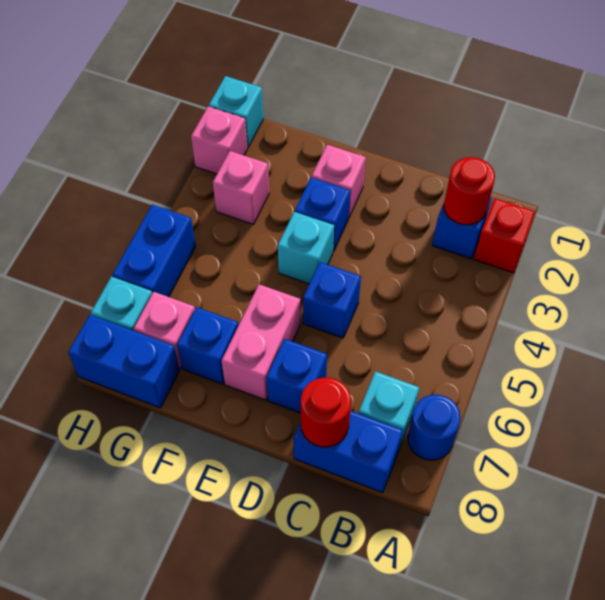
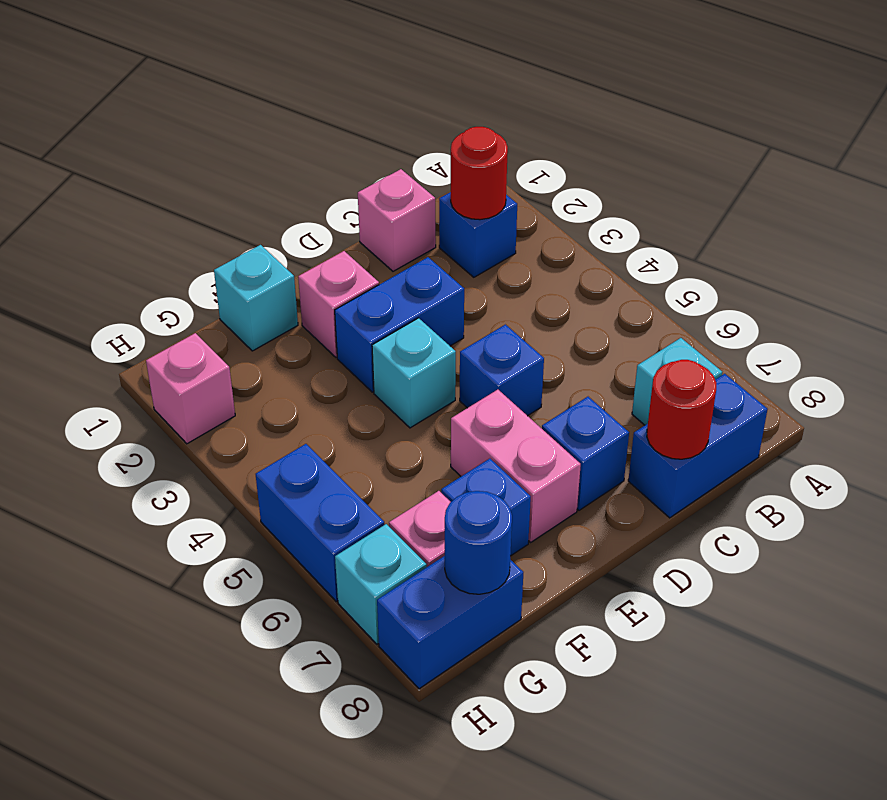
red brick A2 level 1 -> none
blue round brick A7 level 1 -> blue round brick G8 level 2
blue brick E3 level 1 -> blue brick D3:E3 level 1
pink brick G3 level 1 -> pink brick C1 level 1
cyan brick H1 level 1 -> cyan brick F1 level 1

